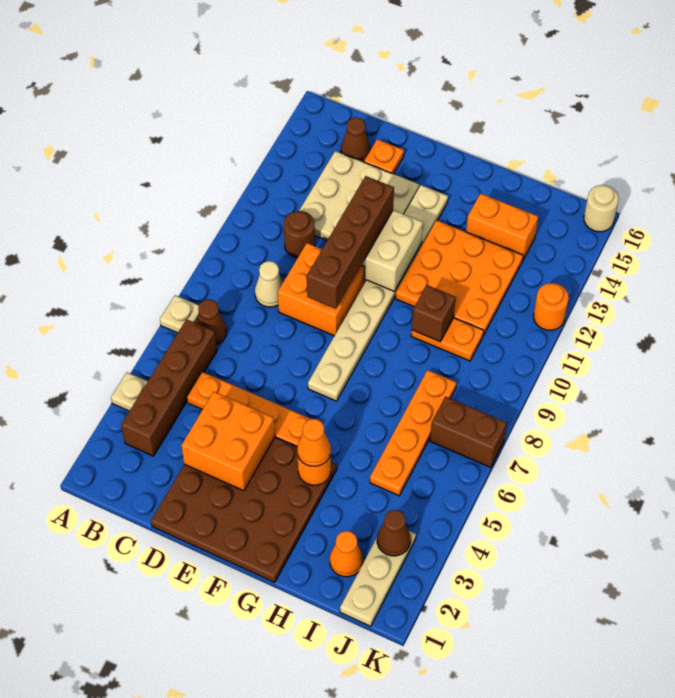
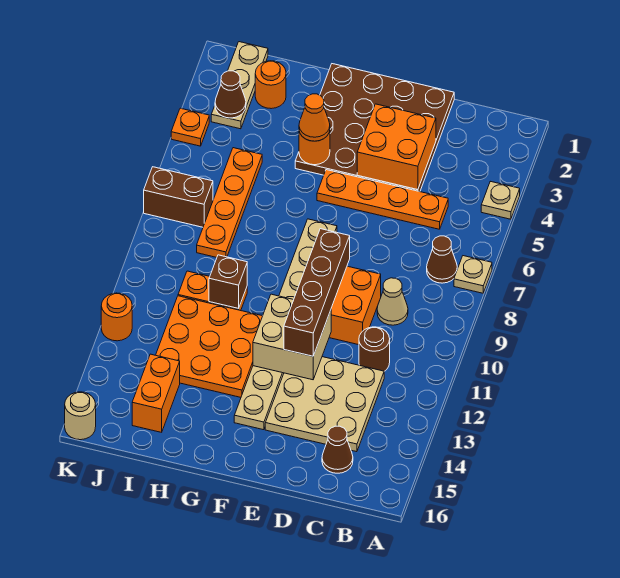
brown brick B3:B6 level 1 -> none
orange plate D15 level 1 -> orange plate K4 level 1
orange brick H14:I14 level 1 -> orange brick I14:I15 level 1
orange cone I2 level 1 -> orange round brick I2 level 1

